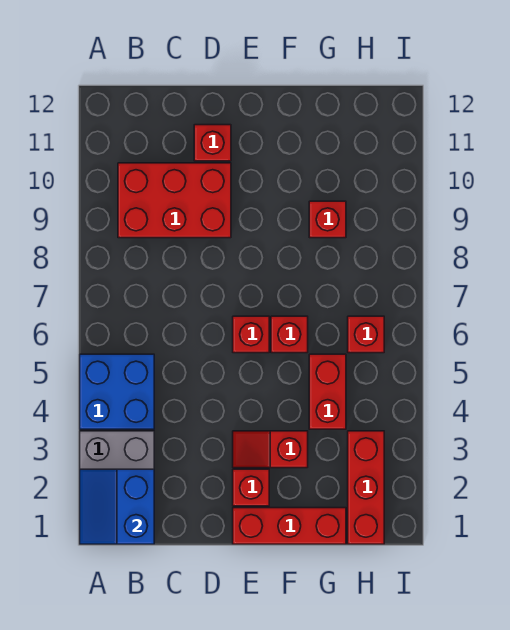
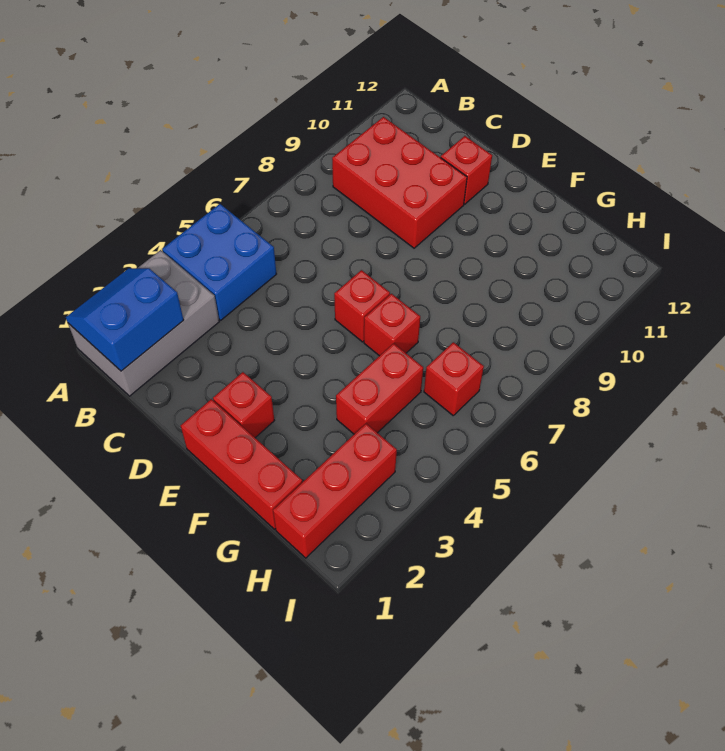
red slope E3:F3 level 1 top F -> none
red brick G9 level 1 -> none

